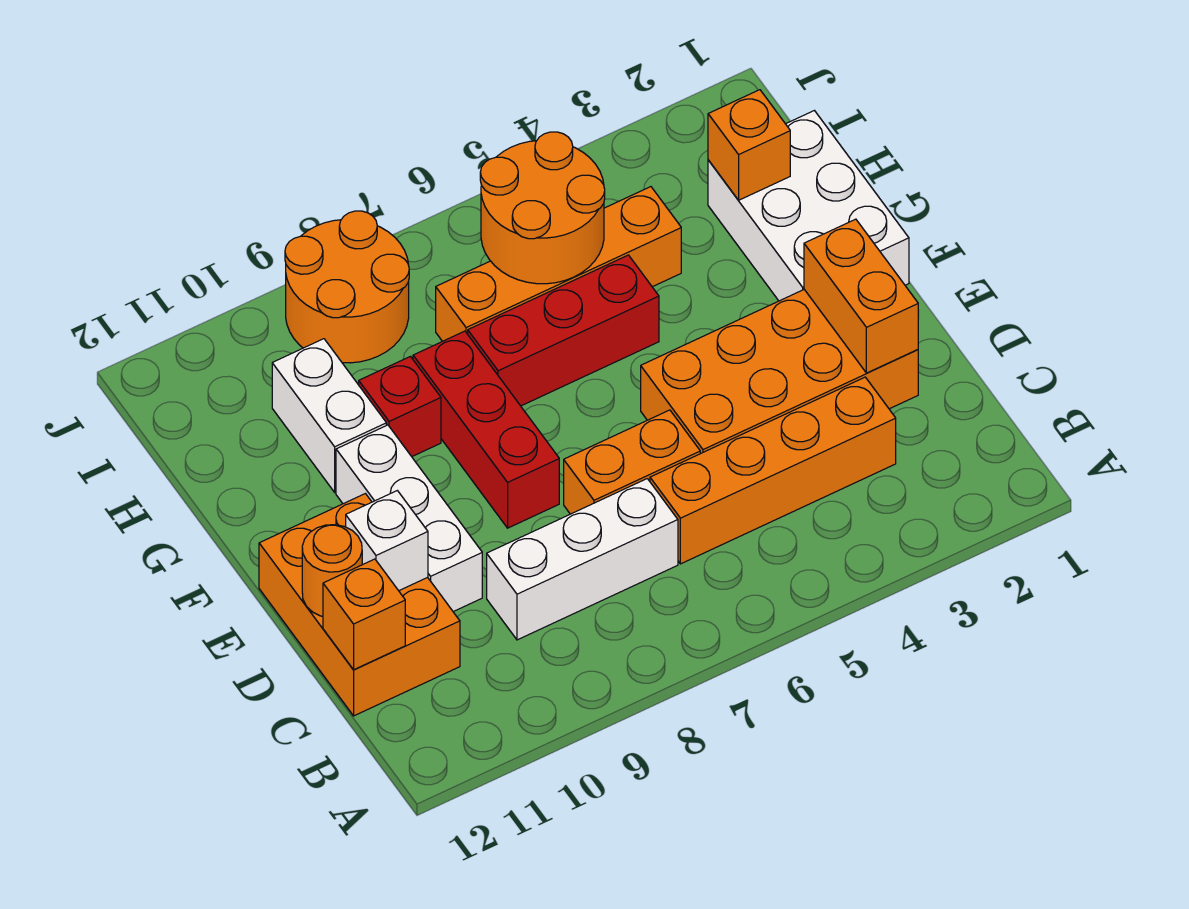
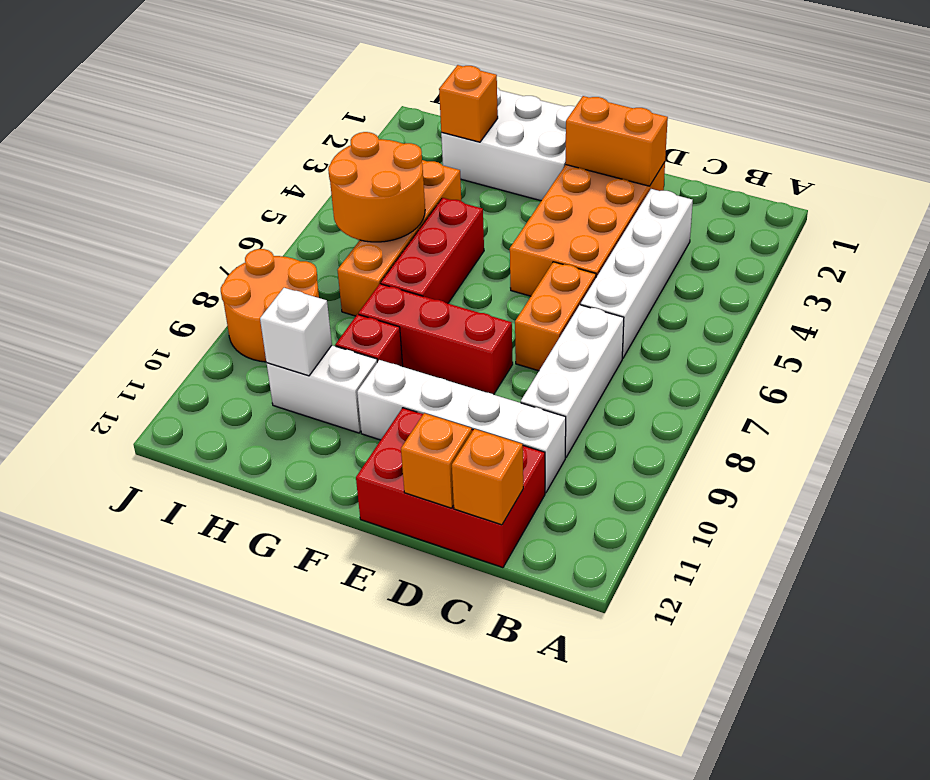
orange brick C3:C6 level 1 -> white brick C3:C6 level 1
orange brick C11:E12 level 1 -> red brick C11:E12 level 1
white brick D10:F10 level 1 -> white brick C10:F10 level 1
white brick D11 level 2 -> white brick H10 level 2
orange round brick D12 level 2 -> orange brick D12 level 2

